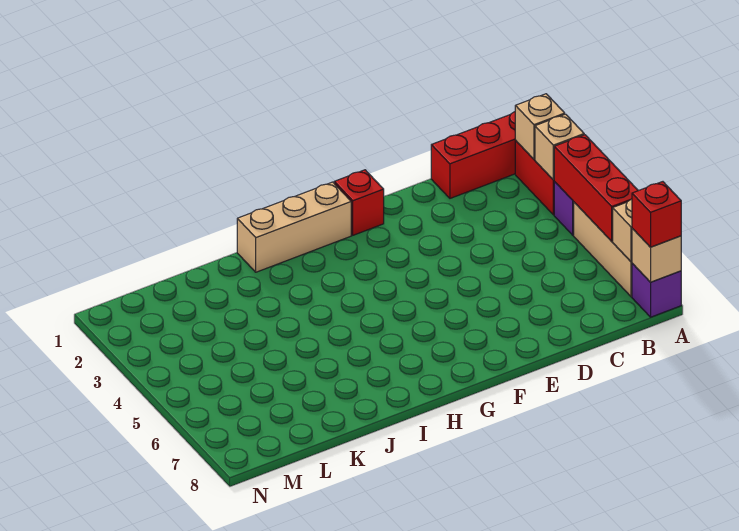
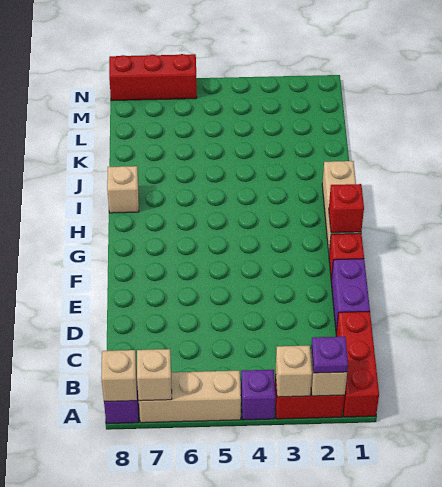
none -> purple plate A2 level 3
red brick A4:A6 level 2 -> red brick N6:N8 level 1
red brick A8 level 3 -> red brick G1 level 2
none -> purple brick D1:E1 level 1
none -> tan brick I8 level 1

